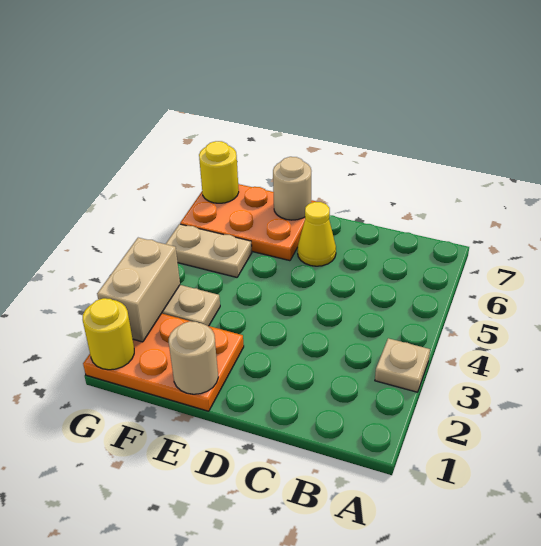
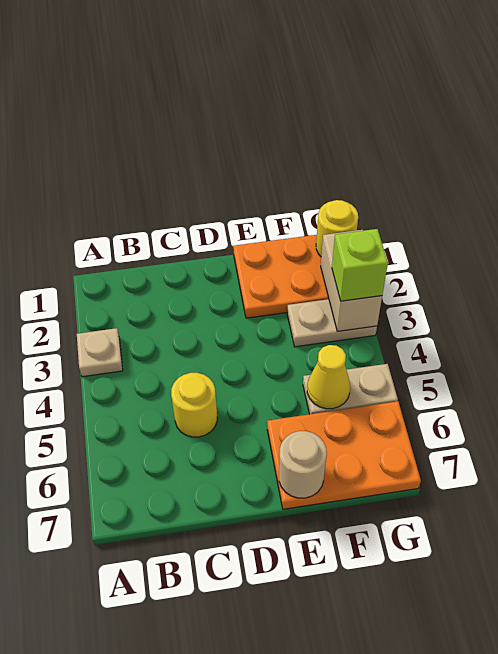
yellow cone D6 level 1 -> yellow cone F5 level 2
tan round brick E1 level 2 -> none
none -> lime brick G3 level 3
yellow round brick G7 level 2 -> yellow round brick C5 level 1

